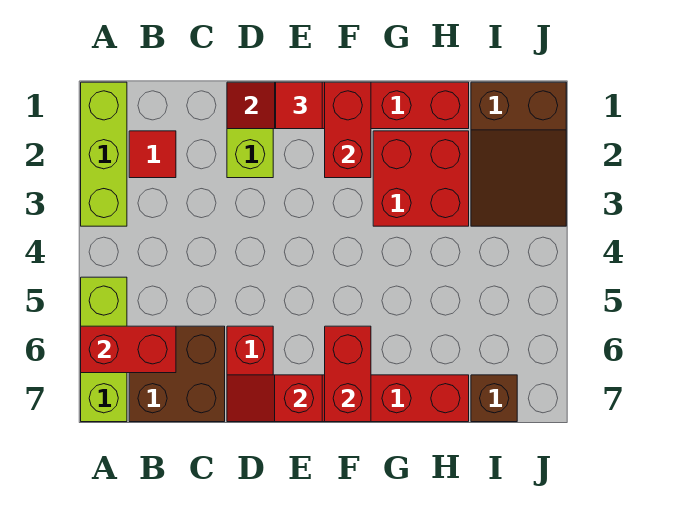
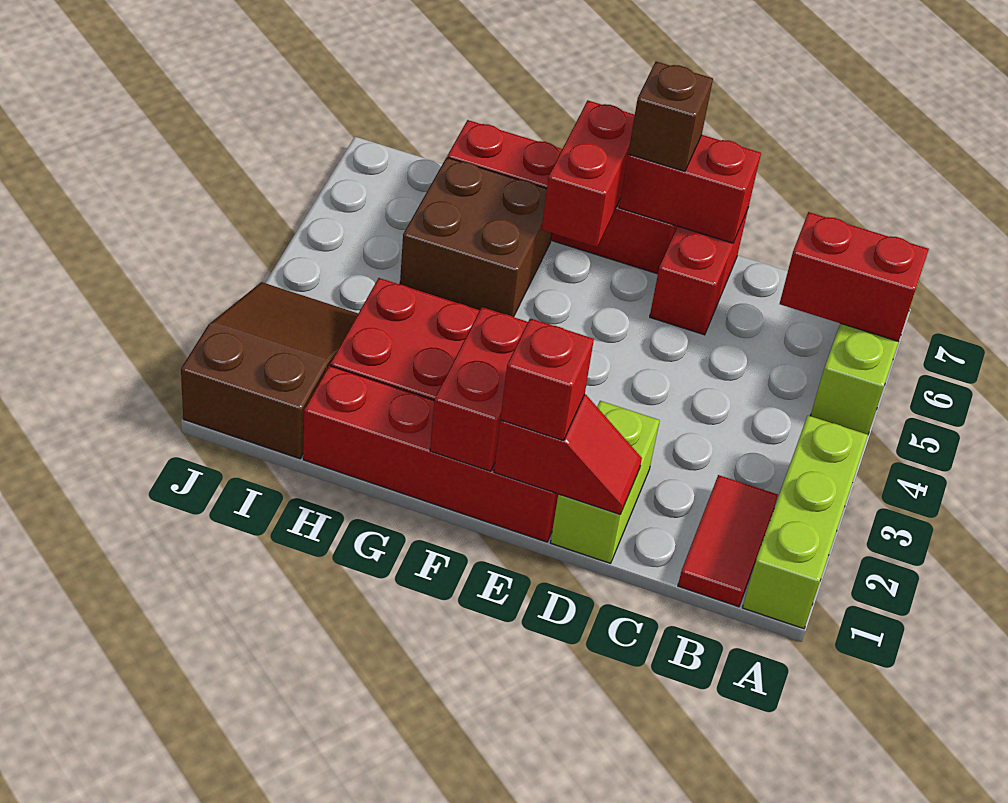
red tile B2 level 1 -> red tile B1:B2 level 1
brown brick B6:C7 level 1 -> brown brick G5:H6 level 1
red slope D7:E7 level 2 top E -> red brick D7:E7 level 2
red tile E1 level 3 -> red brick E1 level 3
brown brick I7 level 1 -> brown brick E7 level 3

